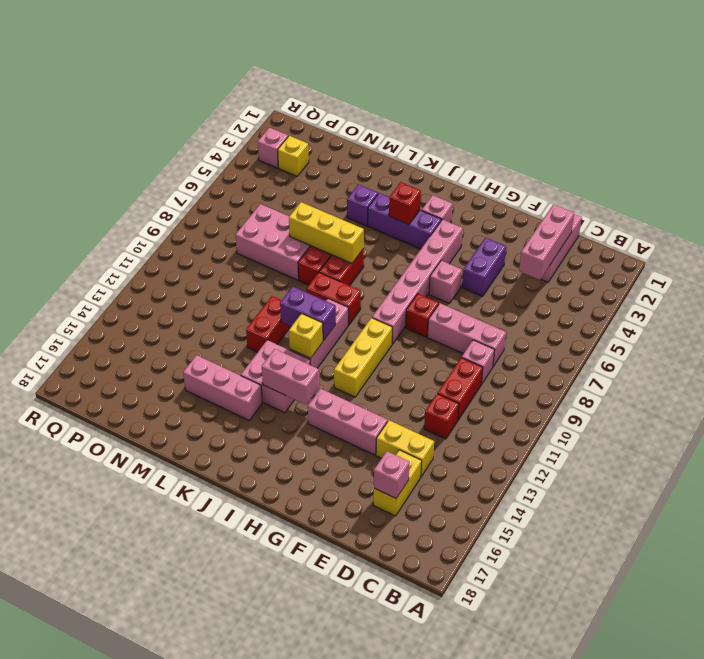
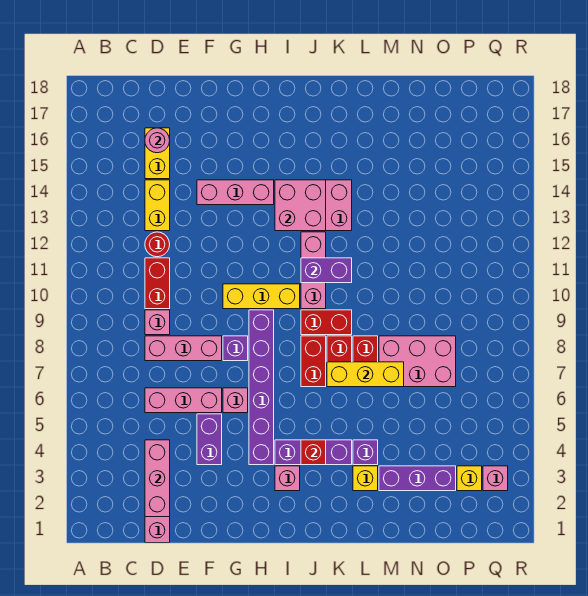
red brick D12 level 1 -> red round brick D12 level 1
yellow brick D14:E14 level 1 -> yellow brick D13:D14 level 1
pink brick D16 level 2 -> pink round brick D16 level 2
red brick G8 level 1 -> purple brick G8 level 1
pink brick H4:H9 level 1 -> purple brick H4:H9 level 1
yellow brick H10:H12 level 1 -> yellow brick G10:I10 level 1
pink brick I14:J14 level 2 -> pink brick I13:J14 level 2
yellow brick J12 level 2 -> yellow brick L3 level 1
pink brick K15:M15 level 1 -> pink brick D6:F6 level 1
red brick L11:L12 level 1 -> red brick J7:J8 level 1
none -> purple brick M3:O3 level 1

